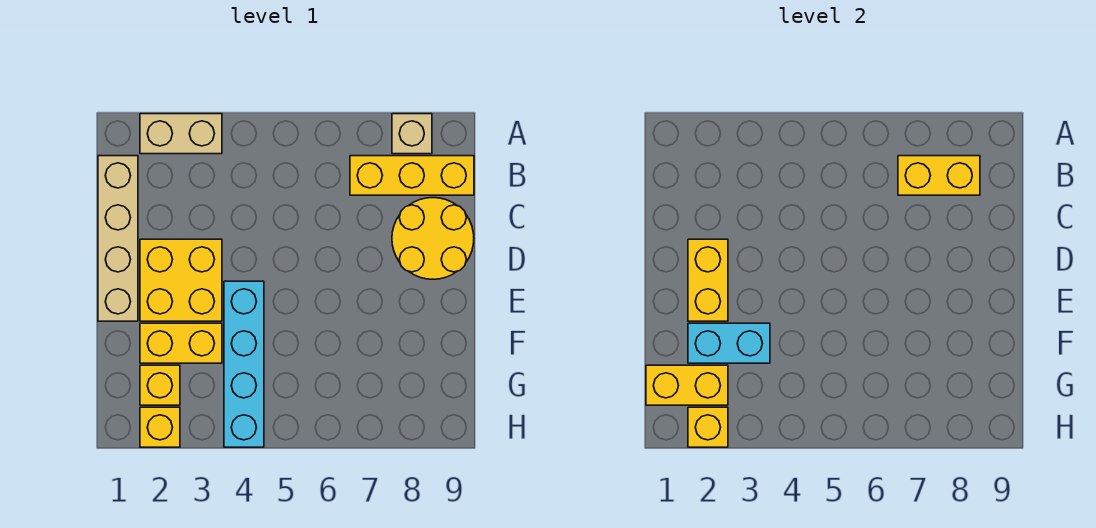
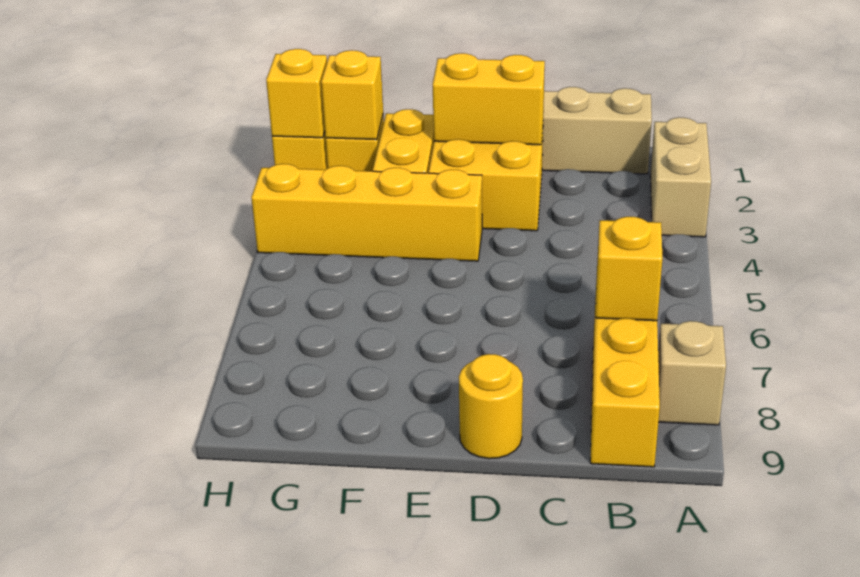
yellow brick B7:B8 level 2 -> yellow brick B7 level 2
yellow round brick C8:D9 level 1 -> yellow round brick D9 level 1
cyan brick E4:H4 level 1 -> yellow brick E4:H4 level 1
cyan brick F2:F3 level 2 -> none
yellow brick G1:G2 level 2 -> yellow brick G2 level 2

